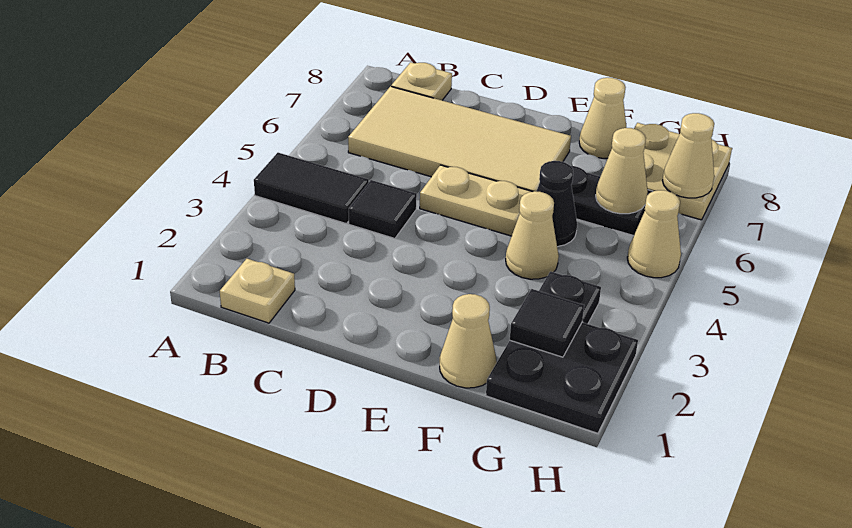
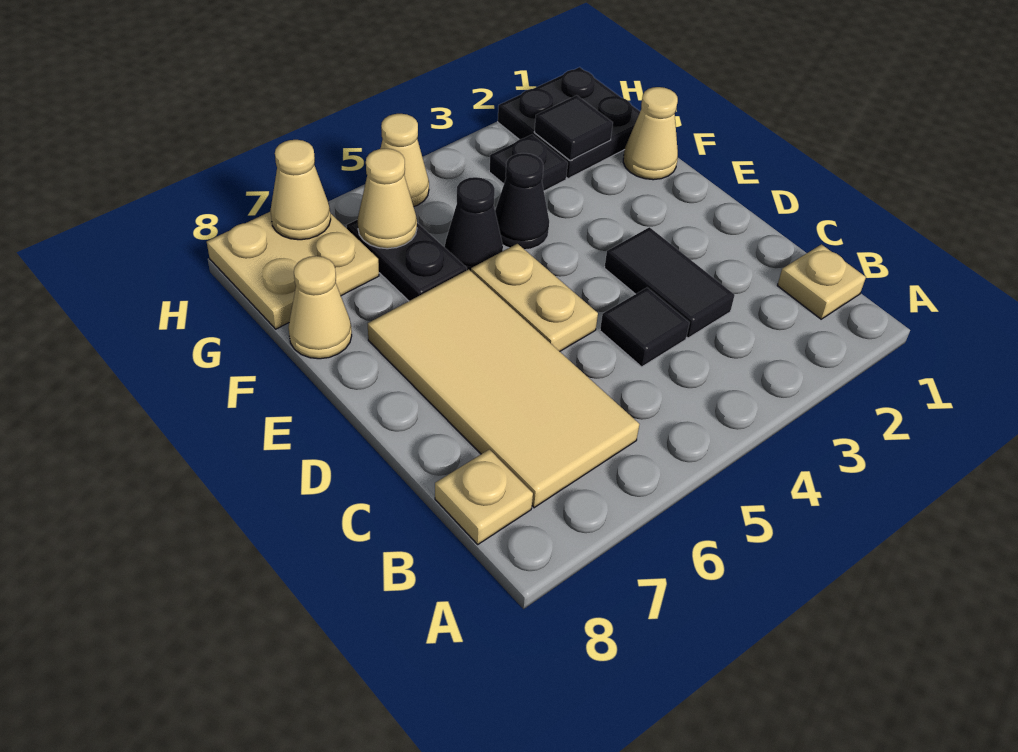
black tile A4:B4 level 1 -> black tile C3:D3 level 1
tan cone F4 level 1 -> black cone F4 level 1

